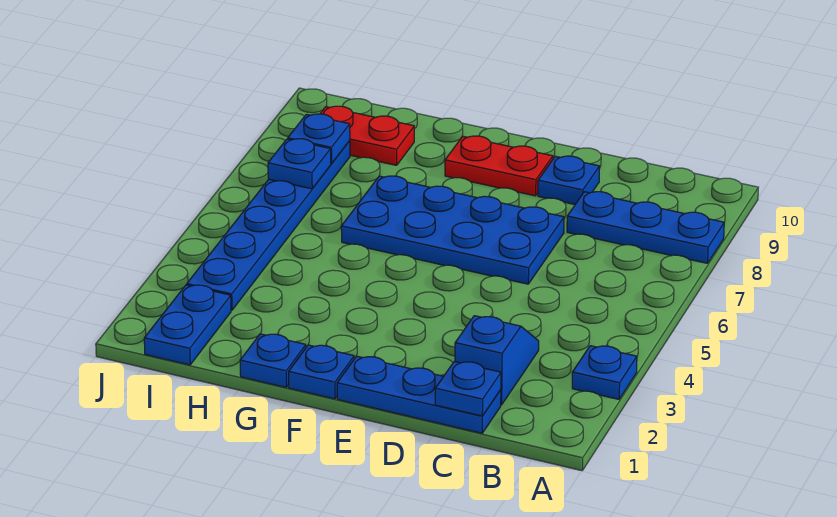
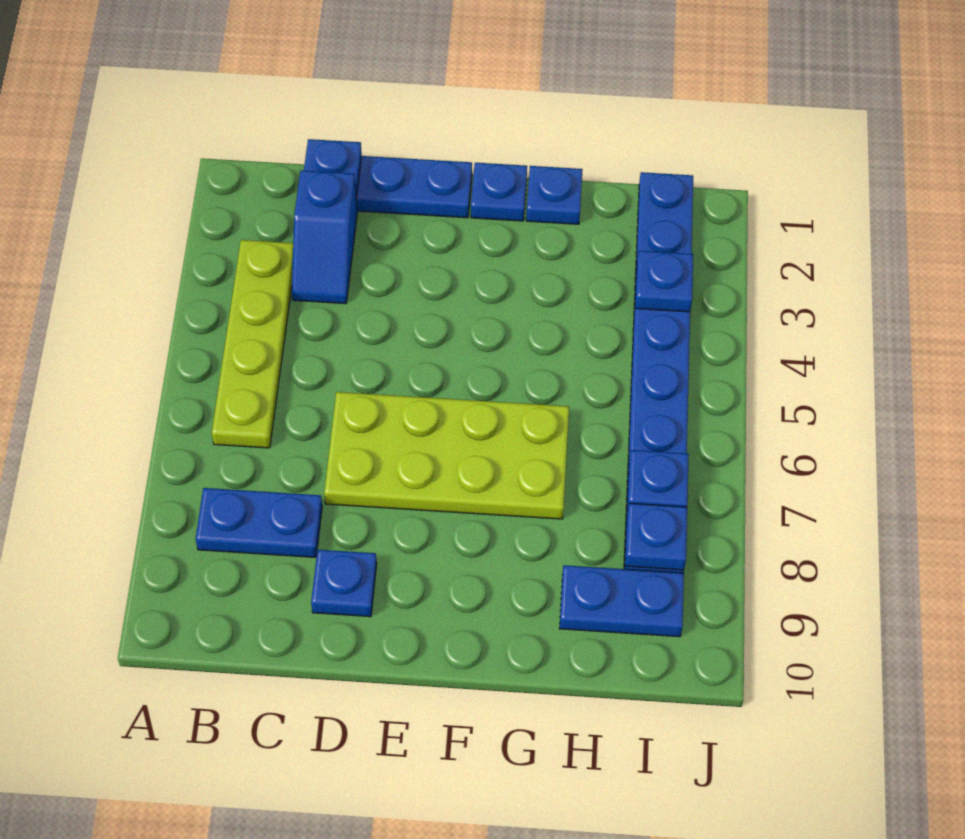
blue plate A3 level 1 -> blue plate I3 level 2
blue plate A8:C8 level 1 -> blue plate B8:C8 level 1
none -> lime plate B3:B6 level 1
blue plate D6:G7 level 1 -> lime plate D6:G7 level 1
red plate E9:F9 level 1 -> none
red plate H9:I9 level 1 -> blue plate H9:I9 level 1

